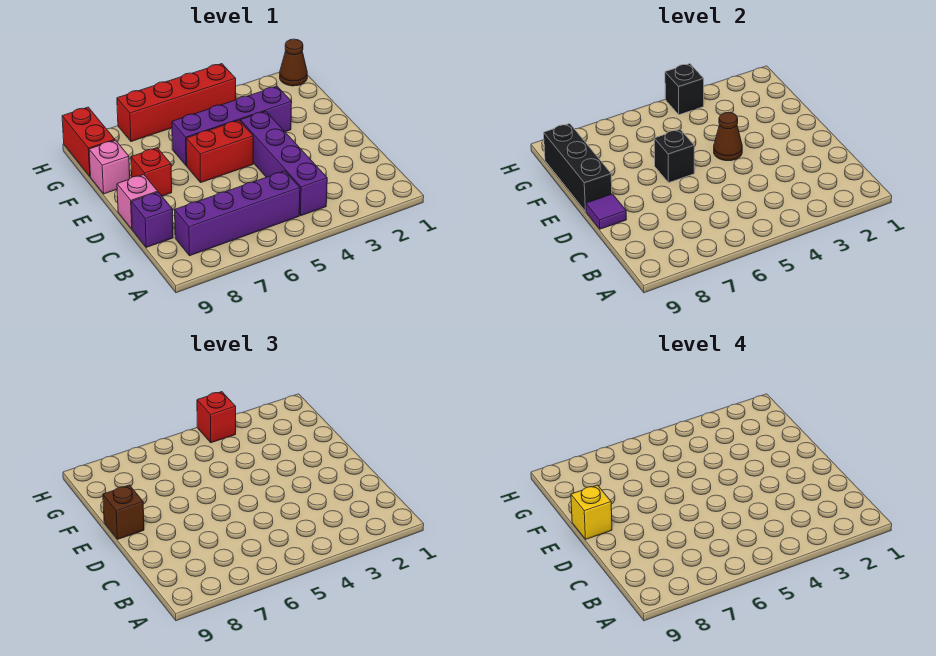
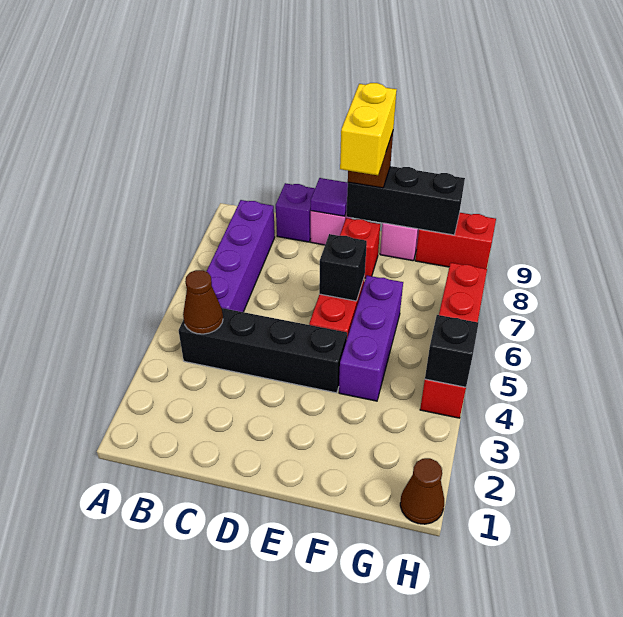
purple brick B4:E4 level 1 -> black brick B4:E4 level 1
brown cone E4 level 2 -> brown cone B4 level 2
yellow brick E9 level 4 -> yellow brick E8:E9 level 4
purple brick F3:F6 level 1 -> purple brick F4:F6 level 1
red brick H4 level 3 -> none

